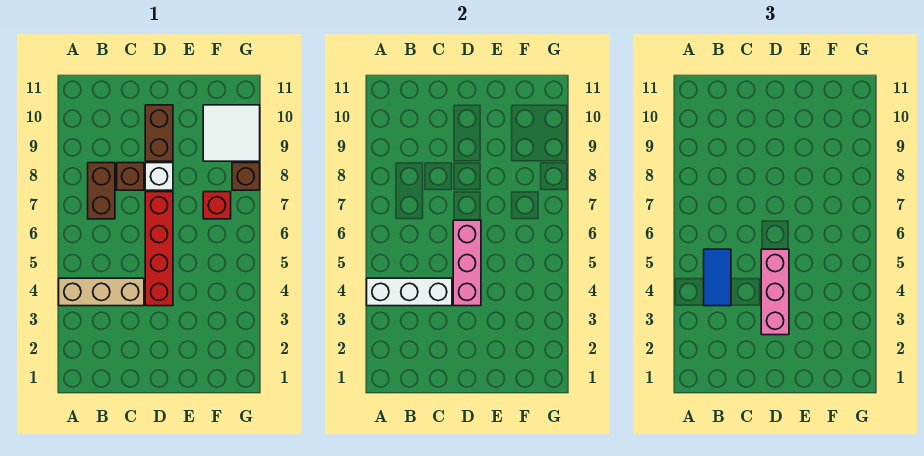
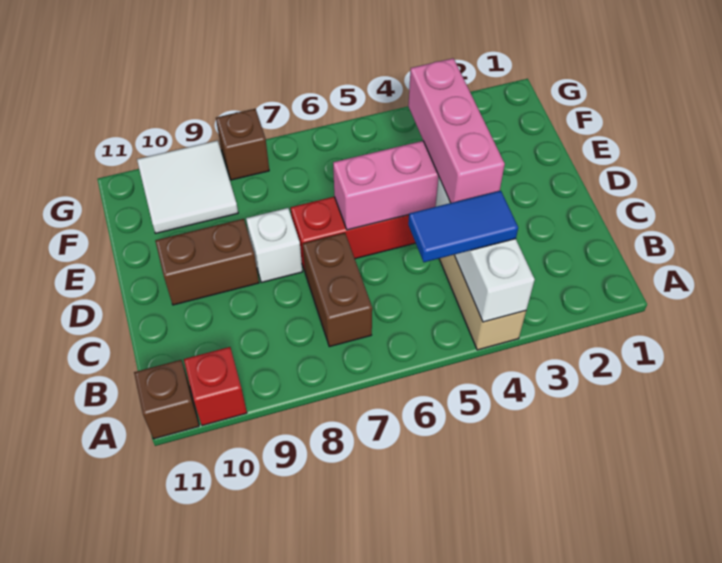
brown brick B7:B8 level 1 -> brown brick B7:C7 level 1
brown brick C8 level 1 -> brown brick A11 level 1
pink brick D3:D5 level 3 -> pink brick C4:E4 level 3
red brick F7 level 1 -> red brick A10 level 1

